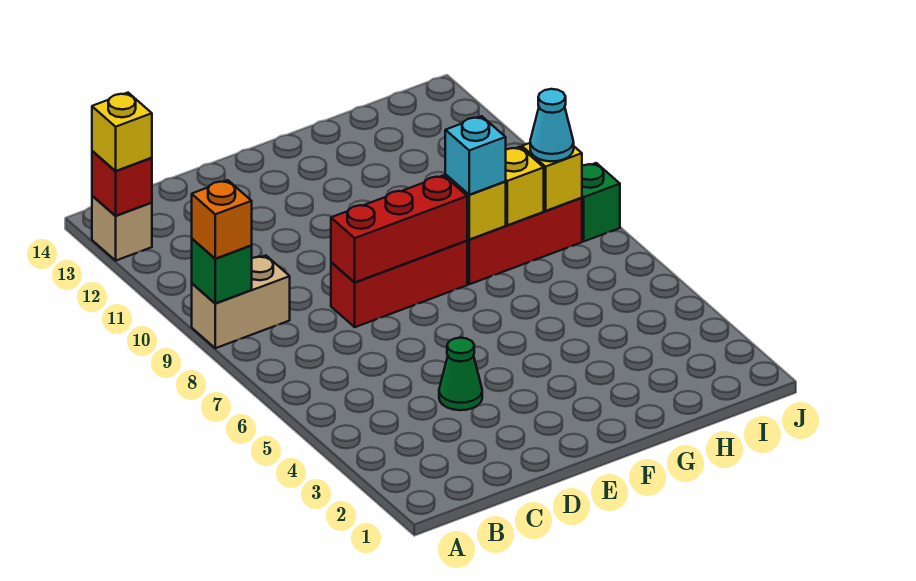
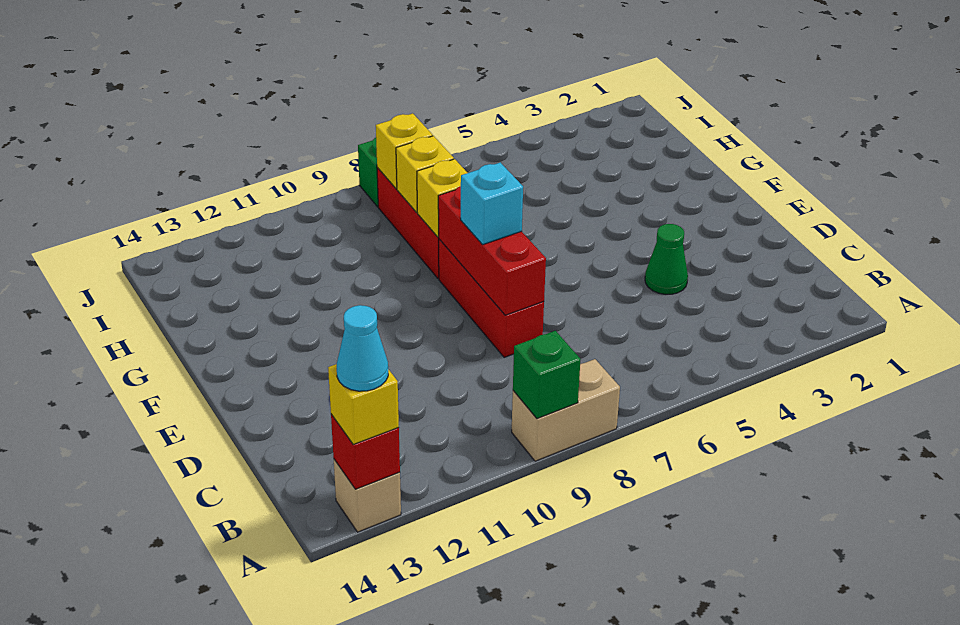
tan brick A9:B9 level 1 -> tan brick A8:A9 level 1
orange brick A9 level 3 -> none
cyan brick G8 level 3 -> cyan brick E8 level 3
cyan cone I8 level 3 -> cyan cone A13 level 4

